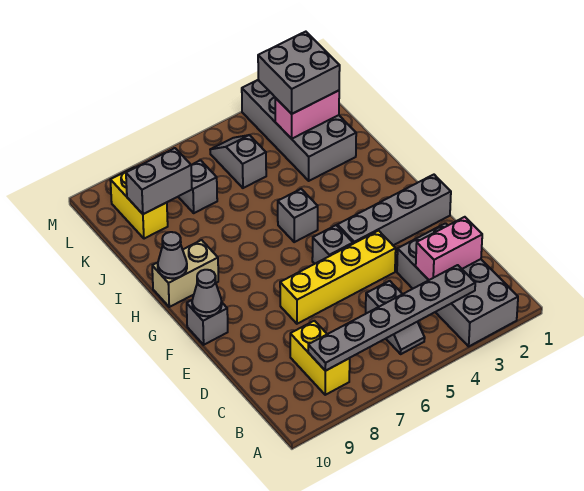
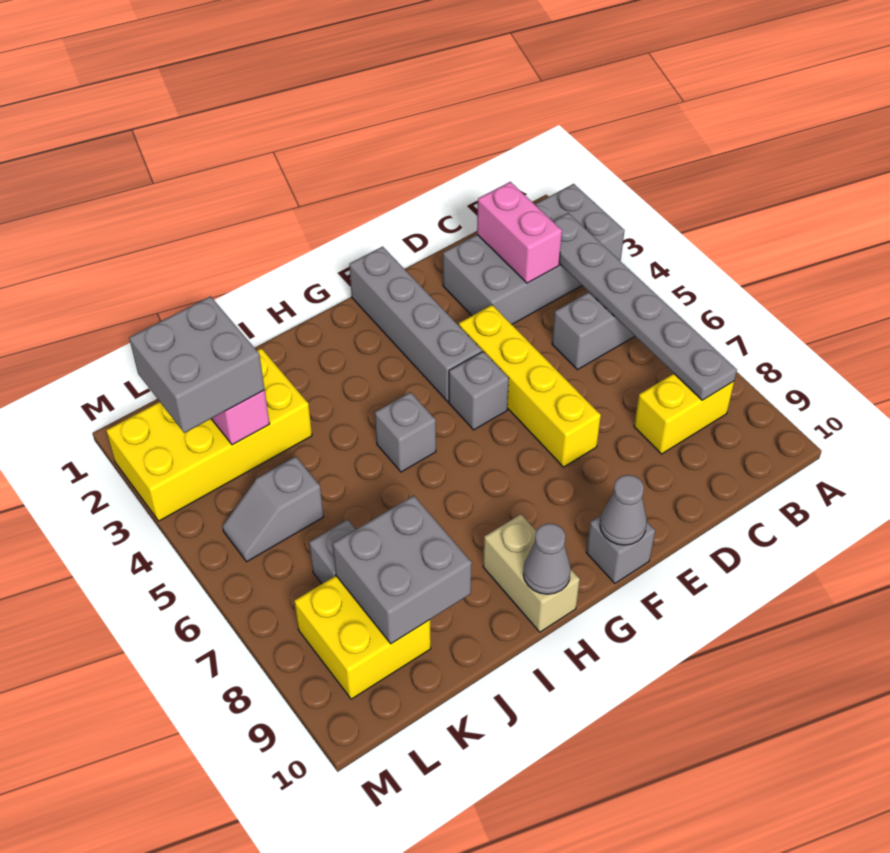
grey brick J2:M3 level 1 -> yellow brick J2:M3 level 1
grey brick K8:K9 level 2 -> grey brick J8:K9 level 2
yellow brick K9:L9 level 1 -> yellow brick K8:L9 level 1

